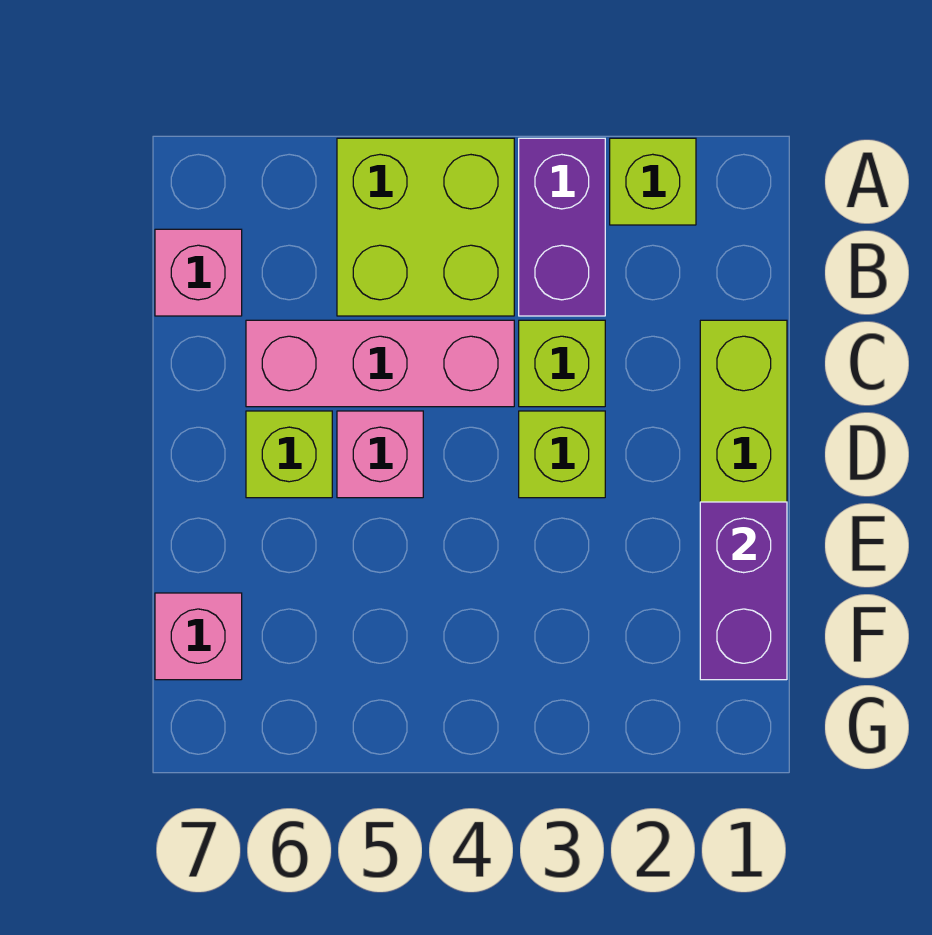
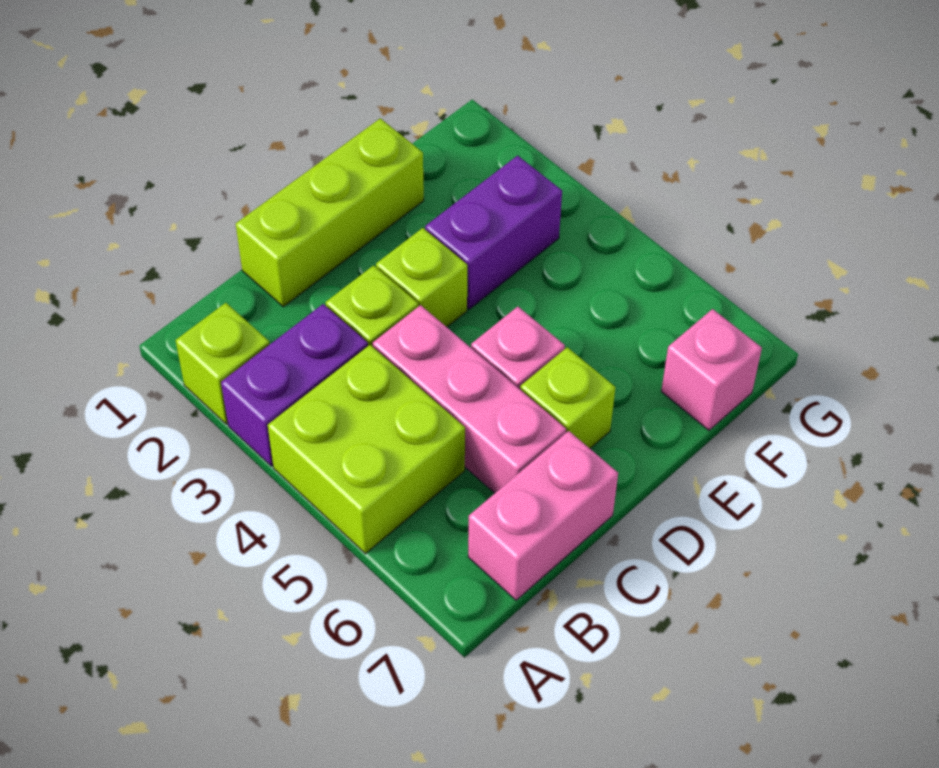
pink brick B7 level 1 -> pink brick B7:C7 level 1
purple brick E1:F1 level 2 -> purple brick E3:F3 level 1

